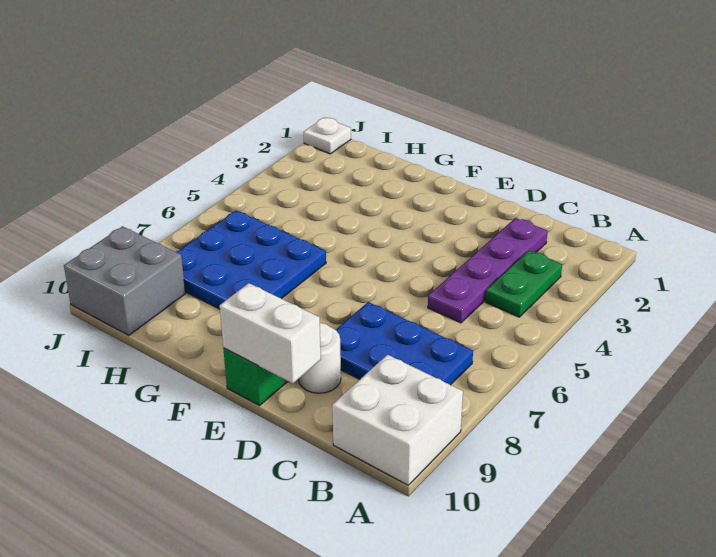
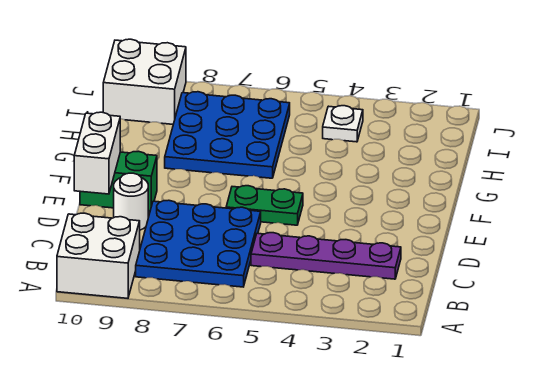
green plate B3:B4 level 1 -> green plate E5:E6 level 1
blue plate B7:D8 level 1 -> blue plate B6:D8 level 1
grey brick I9:J10 level 1 -> white brick I9:J10 level 1
white plate J1 level 1 -> white plate I4 level 1

